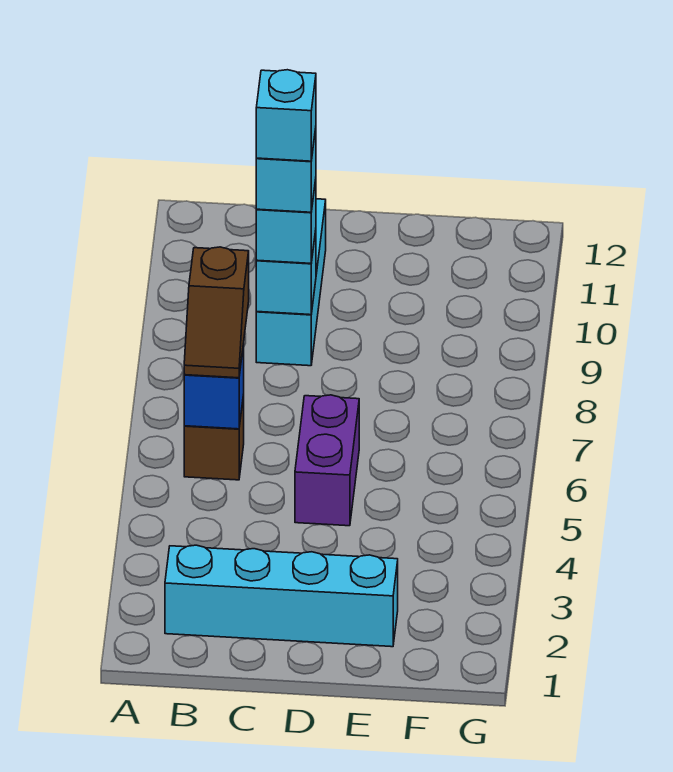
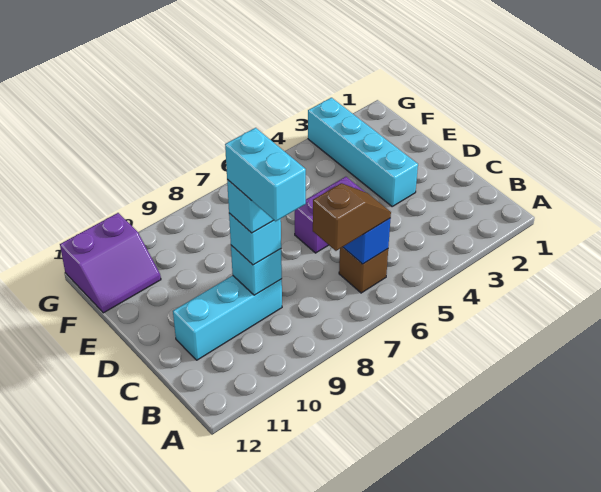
cyan brick B2:E2 level 1 -> cyan brick D3:G3 level 1
cyan brick C9 level 5 -> cyan brick B9:C9 level 5
none -> purple slope F11:G12 level 1 top G

